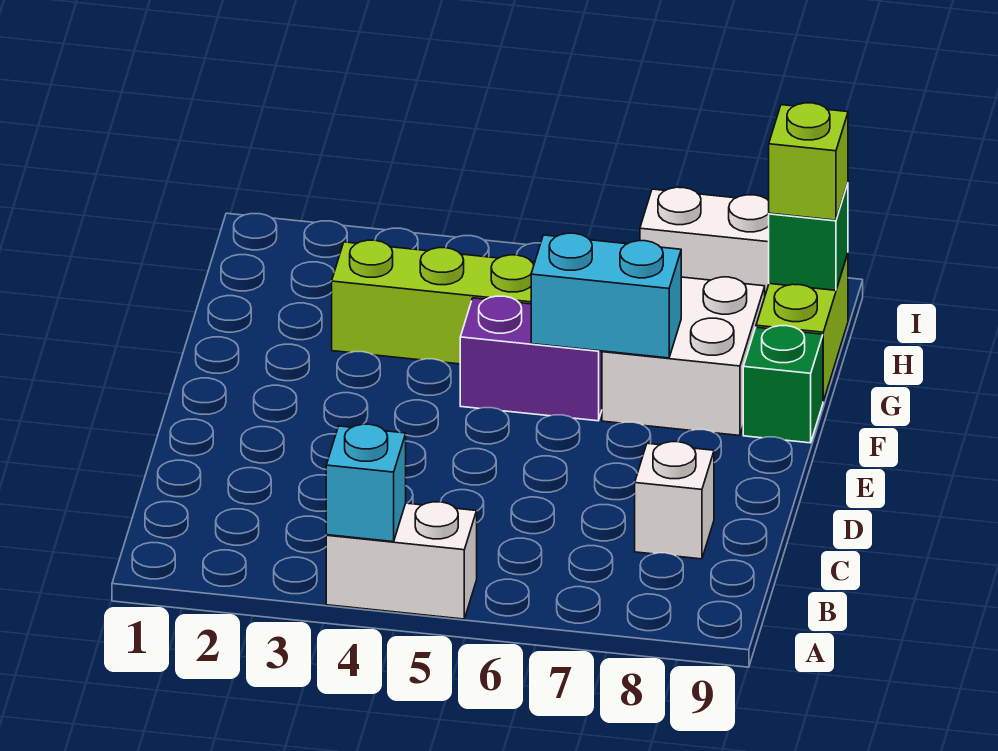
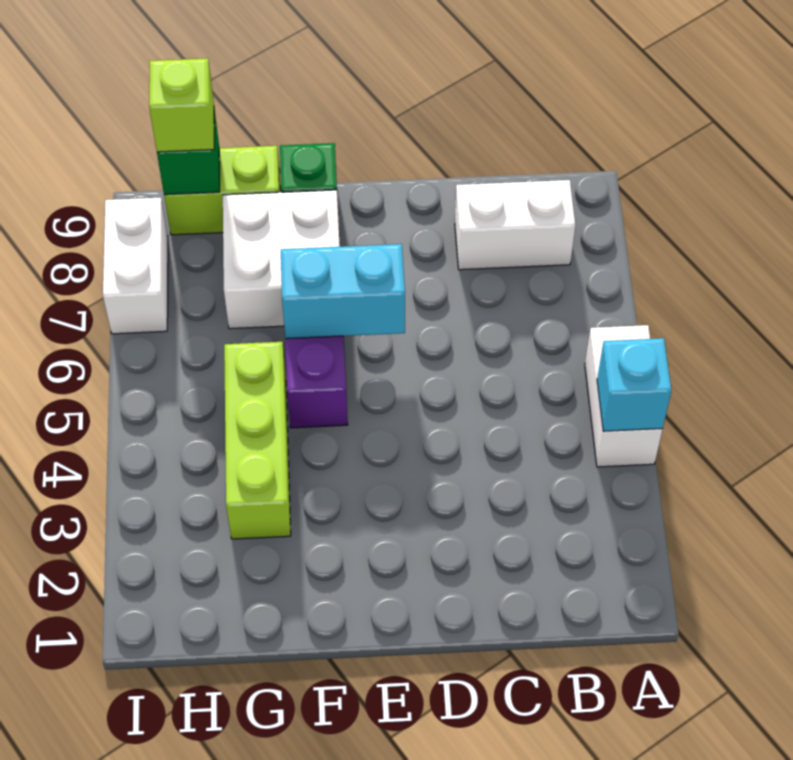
white brick C8 level 1 -> white brick B8:C8 level 1
cyan brick F6:F7 level 2 -> cyan brick E6:F6 level 2

